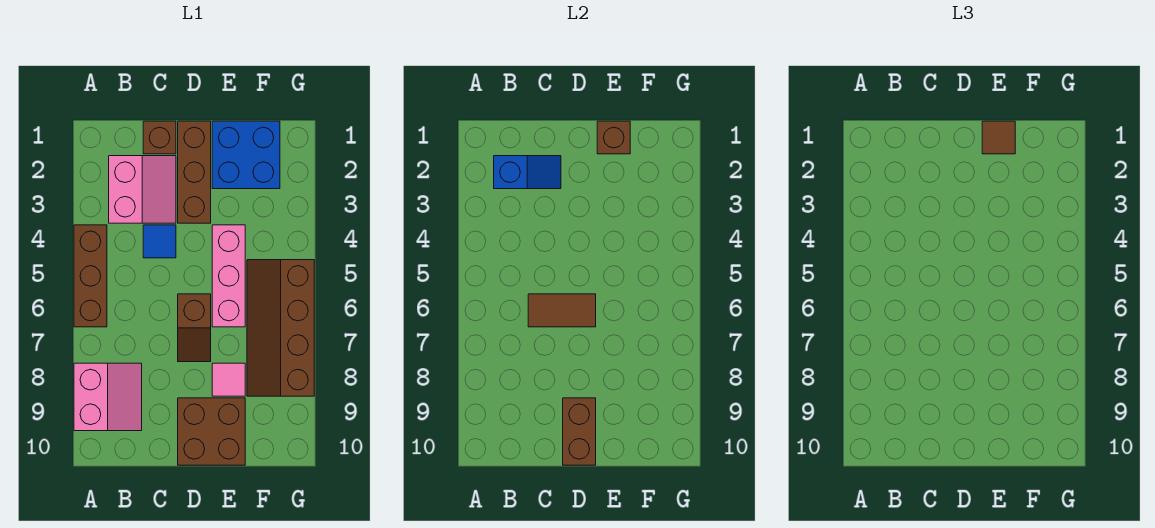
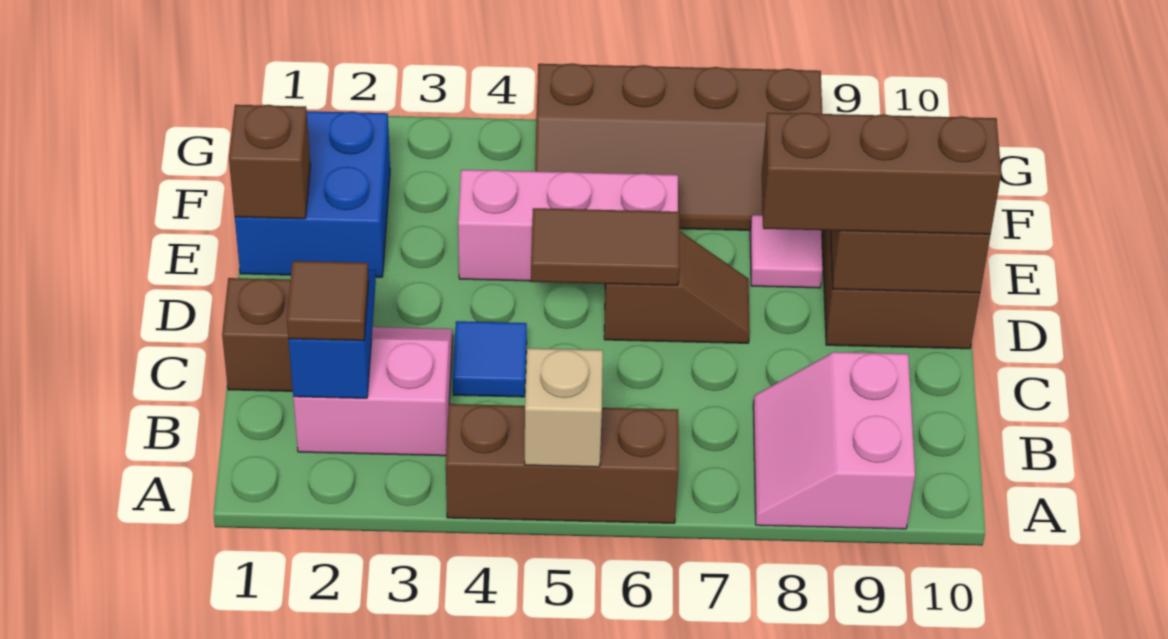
none -> tan brick A5 level 2
pink slope A8:B9 level 1 top A -> pink slope A8:B9 level 1 top 9
brown tile C6:D6 level 2 -> brown tile D5:D6 level 2
brown brick D1:D3 level 1 -> brown brick D8:D10 level 3
brown tile E1 level 3 -> brown tile B2 level 3

